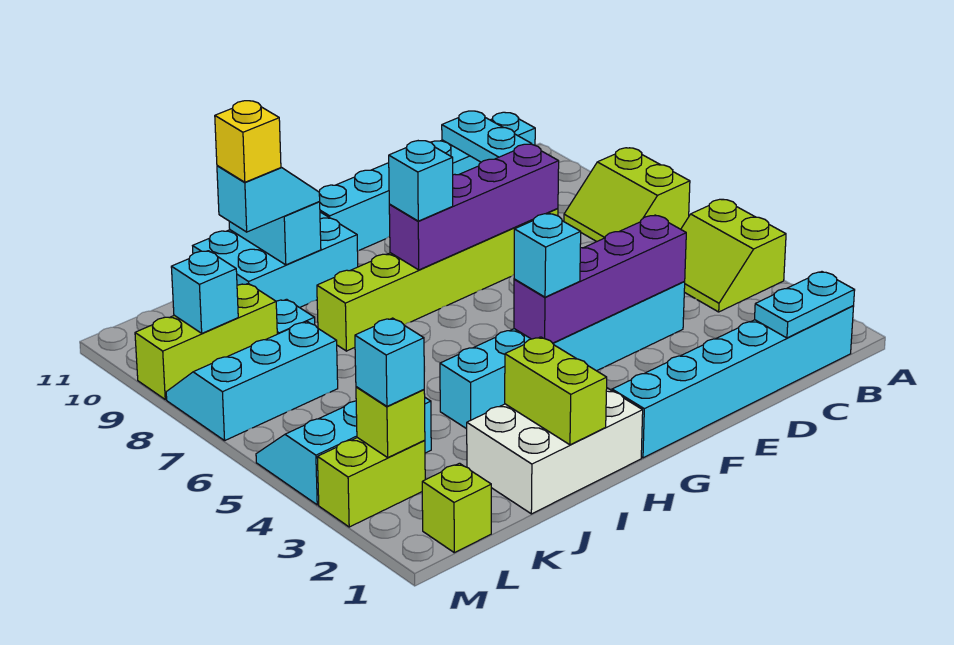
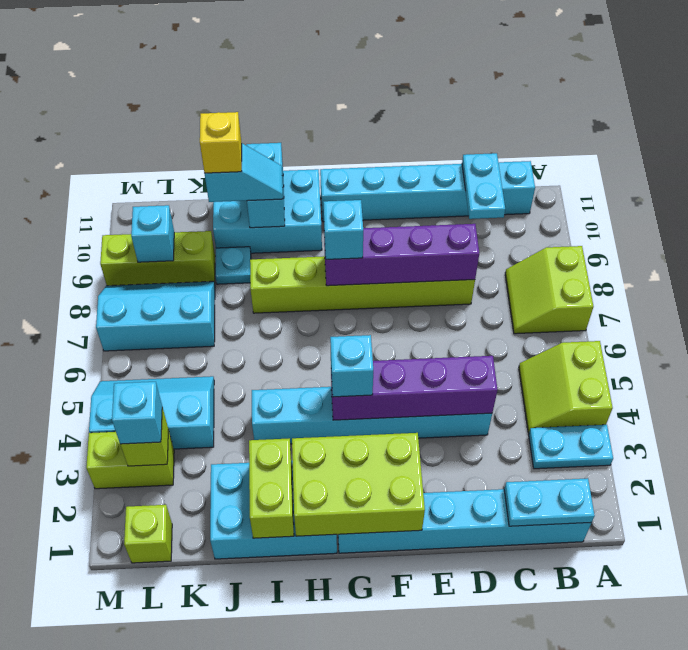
none -> cyan plate A3:B3 level 1
none -> lime brick F1:H2 level 2
white brick H1:J2 level 1 -> cyan brick H1:J2 level 1

